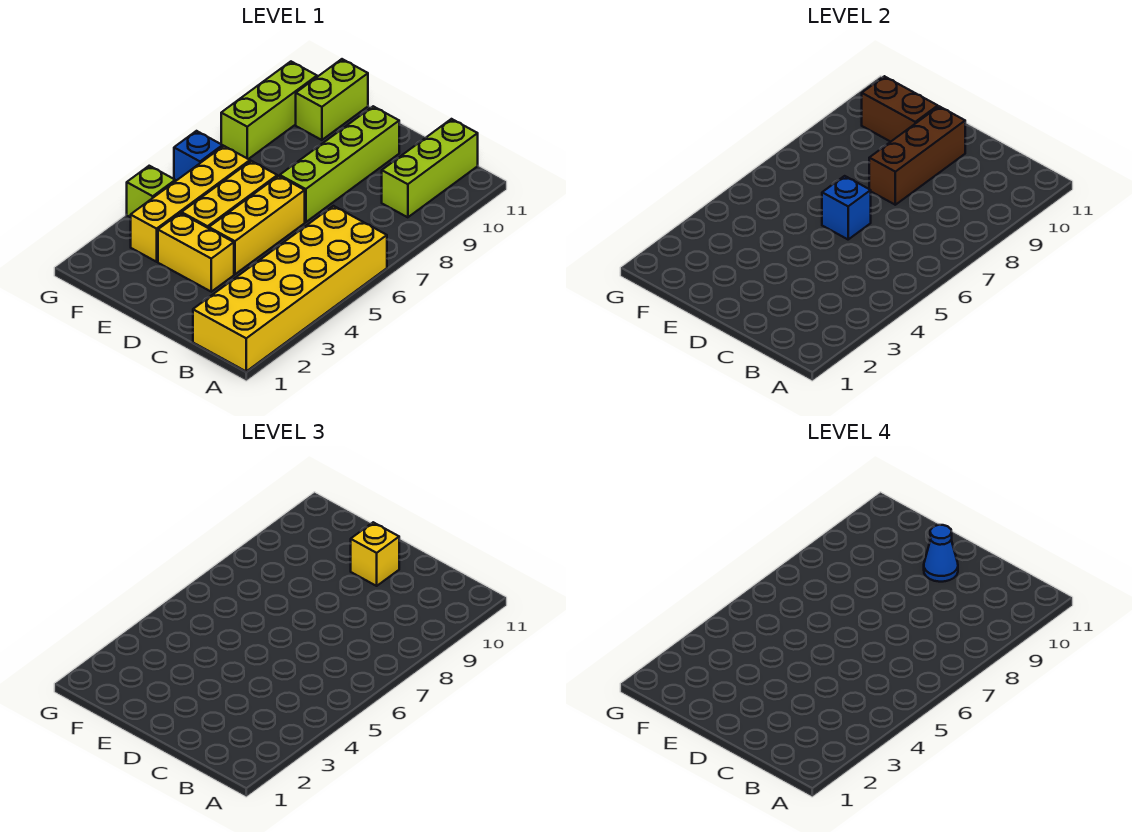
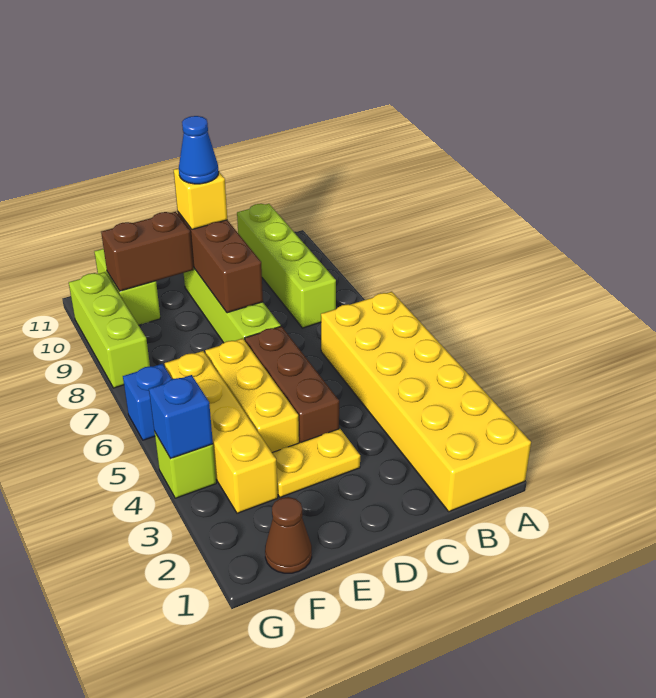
lime brick B9:B11 level 1 -> lime brick B8:B11 level 1
yellow brick D3:E3 level 1 -> yellow plate D3:E3 level 1
yellow brick D4:D6 level 1 -> brown brick D4:D6 level 1
blue brick D6 level 2 -> blue brick G4 level 2
none -> brown cone F1 level 1

